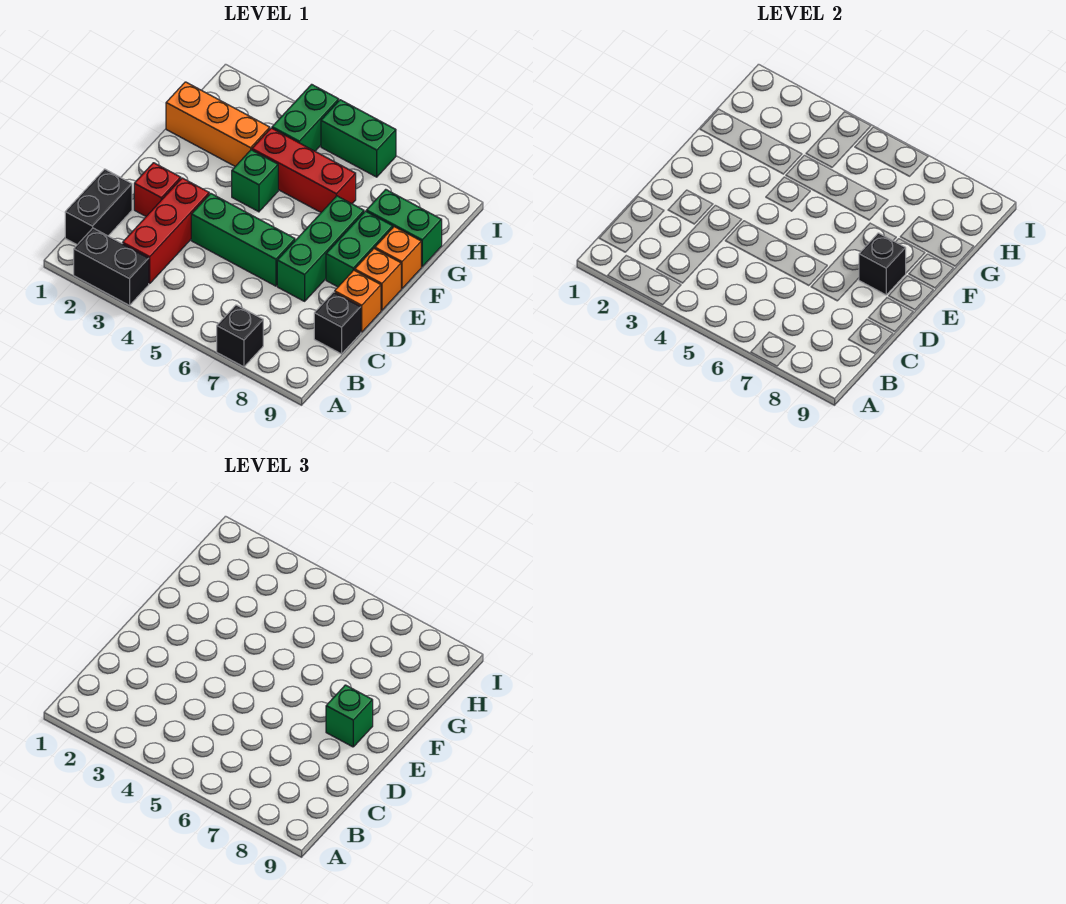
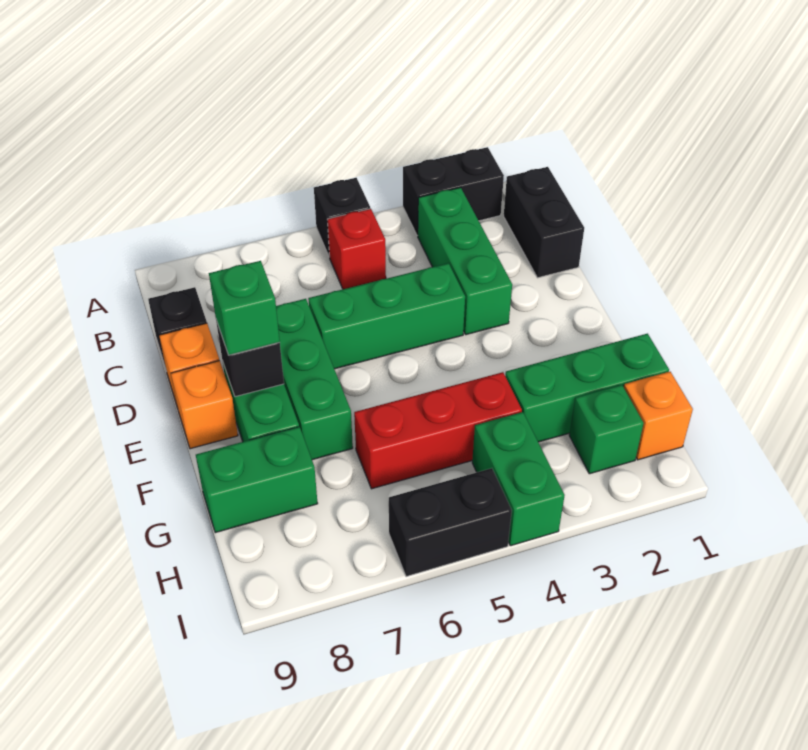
black brick A7 level 1 -> black brick A5 level 1
red brick B3:D3 level 1 -> green brick B3:D3 level 1
red brick D2 level 1 -> red brick B5 level 1
green brick F4 level 1 -> green brick H2 level 1
orange brick F9 level 1 -> orange brick H1 level 1
orange brick G1:G3 level 1 -> green brick G1:G3 level 1
green brick I5:I6 level 1 -> black brick I5:I6 level 1

